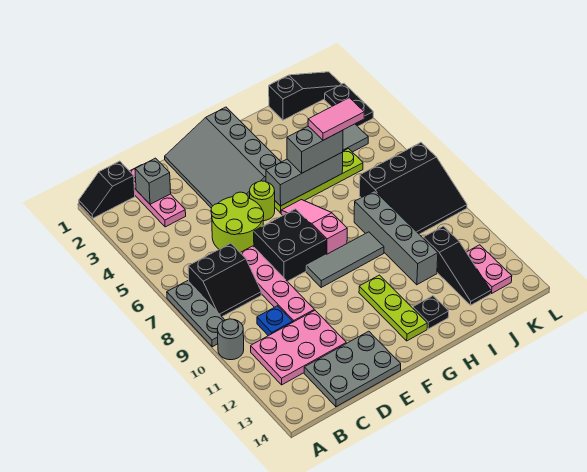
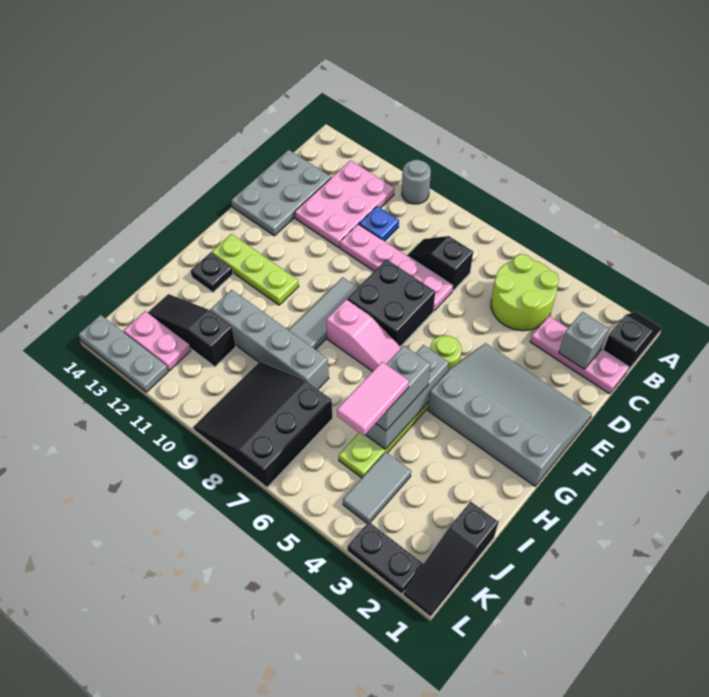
grey plate A7:A9 level 1 -> grey plate L12:L14 level 1
black slope B7:C8 level 1 top 7 -> black slope C7:C8 level 1 top 7
lime round brick D5:E6 level 1 -> lime round brick B4:C5 level 1

